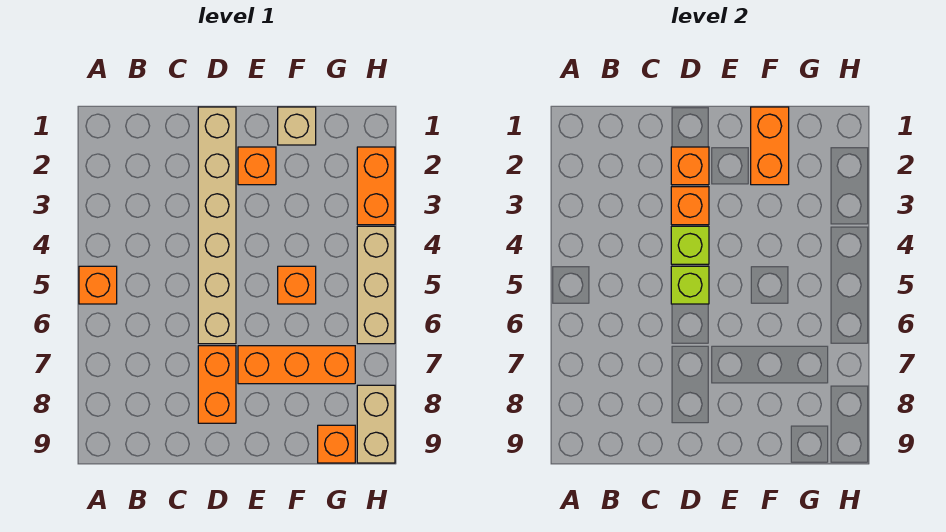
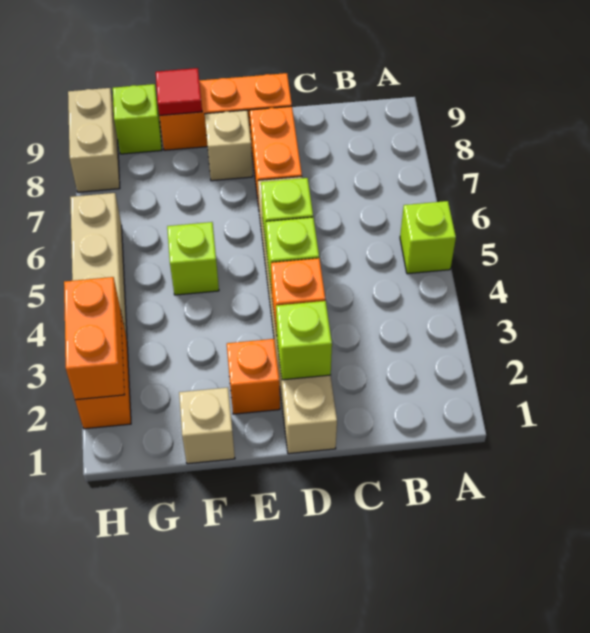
orange brick A5 level 1 -> lime brick A5 level 1
orange brick D2 level 2 -> lime brick D2 level 2
orange brick E7:G7 level 1 -> orange brick D9:F9 level 1
none -> tan brick E8 level 1
orange brick F1:F2 level 2 -> orange brick H2:H3 level 2
orange brick F5 level 1 -> lime brick F5 level 1
none -> red tile F9 level 2
orange brick G9 level 1 -> lime brick G9 level 1

